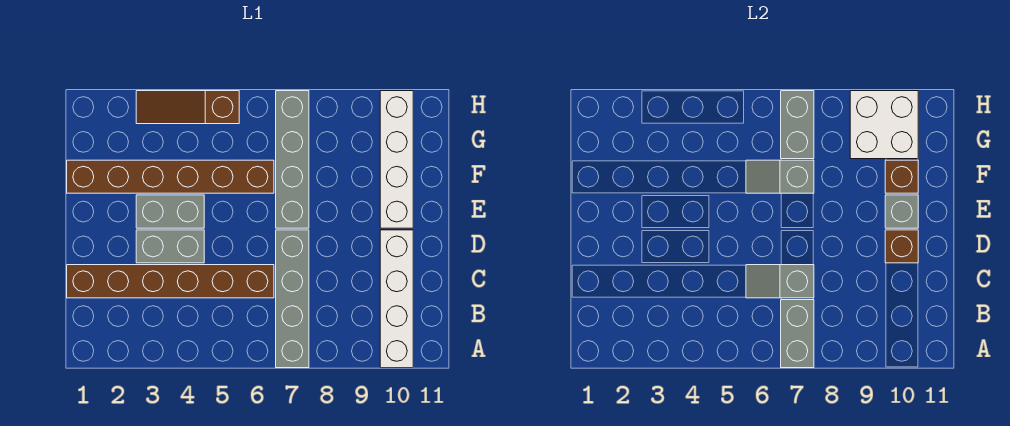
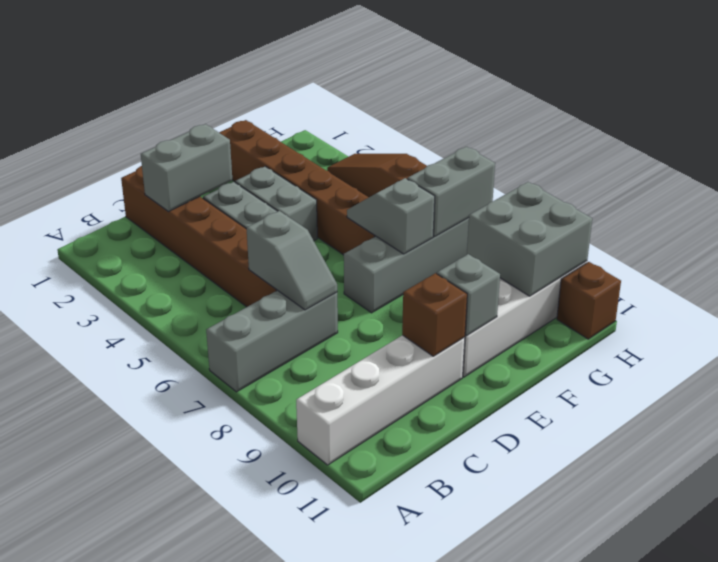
grey brick A7:D7 level 1 -> grey brick A7:C7 level 1
grey brick A7:B7 level 2 -> grey brick C2:D2 level 2
grey slope C6:C7 level 2 top 7 -> grey slope C6:C7 level 2 top 6
brown brick F10 level 2 -> brown brick H11 level 1
white brick G9:H10 level 2 -> grey brick G9:H10 level 2

